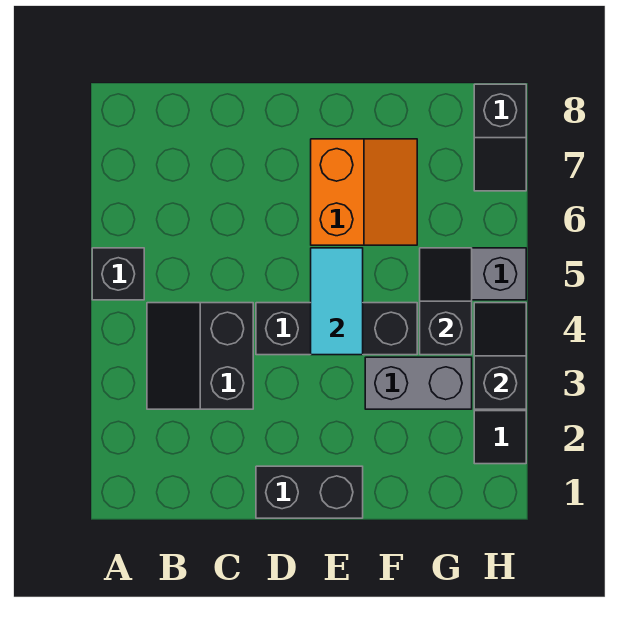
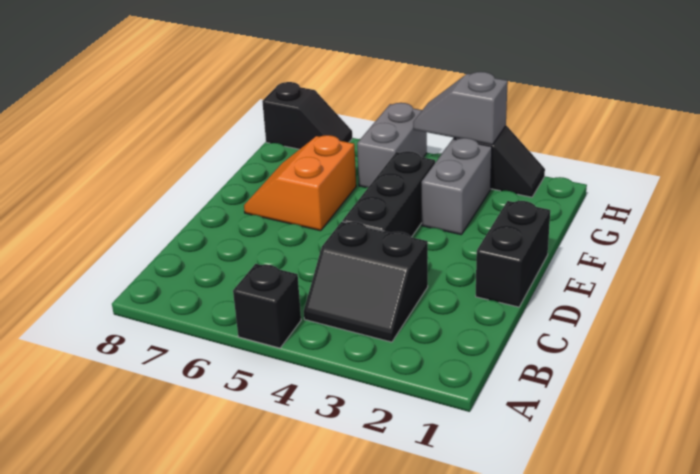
cyan tile E4:E5 level 2 -> none
orange slope E6:F7 level 1 top E -> orange slope E6:F7 level 1 top 6
black slope G4:G5 level 2 top 4 -> none
black slope H3:H4 level 2 top 3 -> grey slope H3:H4 level 2 top 3

